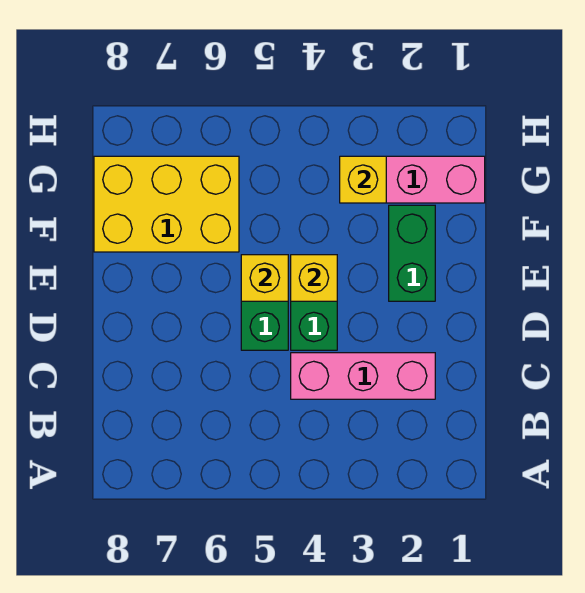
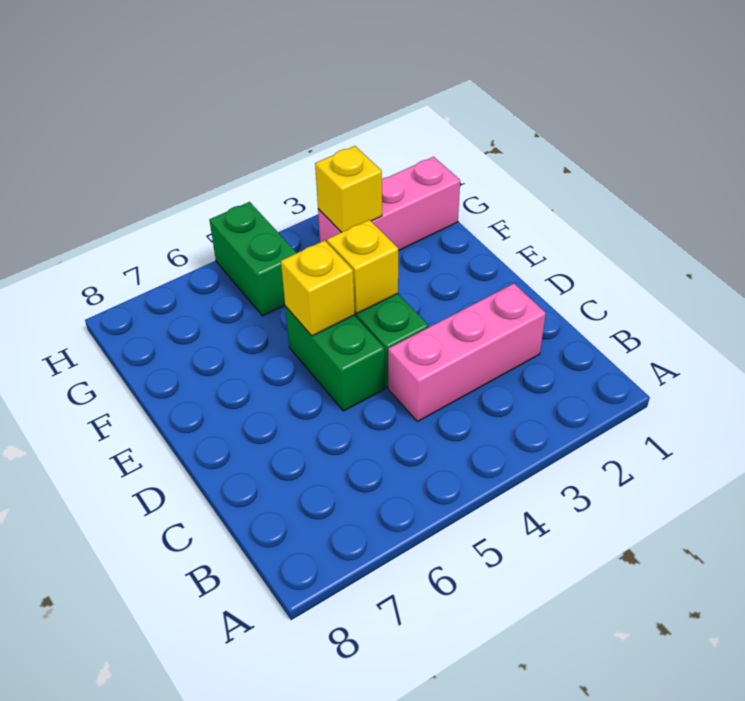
green brick E2:F2 level 1 -> green brick G5:H5 level 1
yellow brick F6:G8 level 1 -> none

